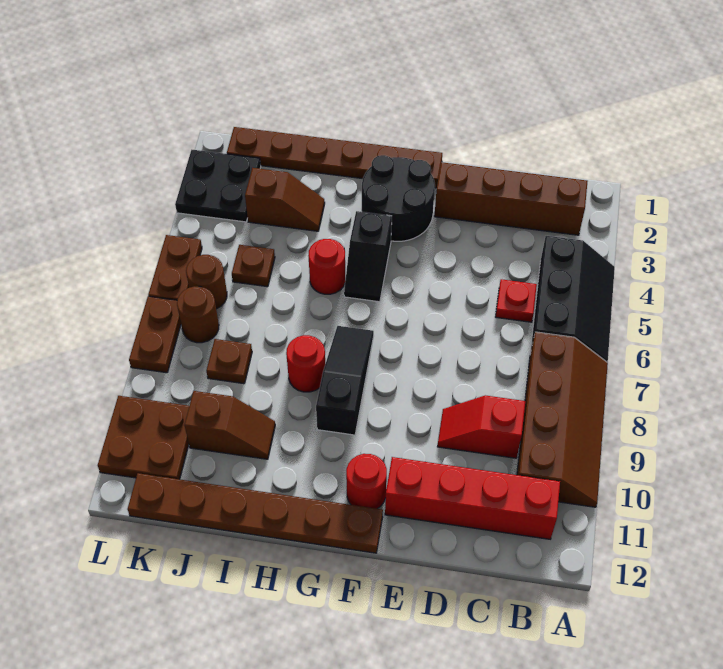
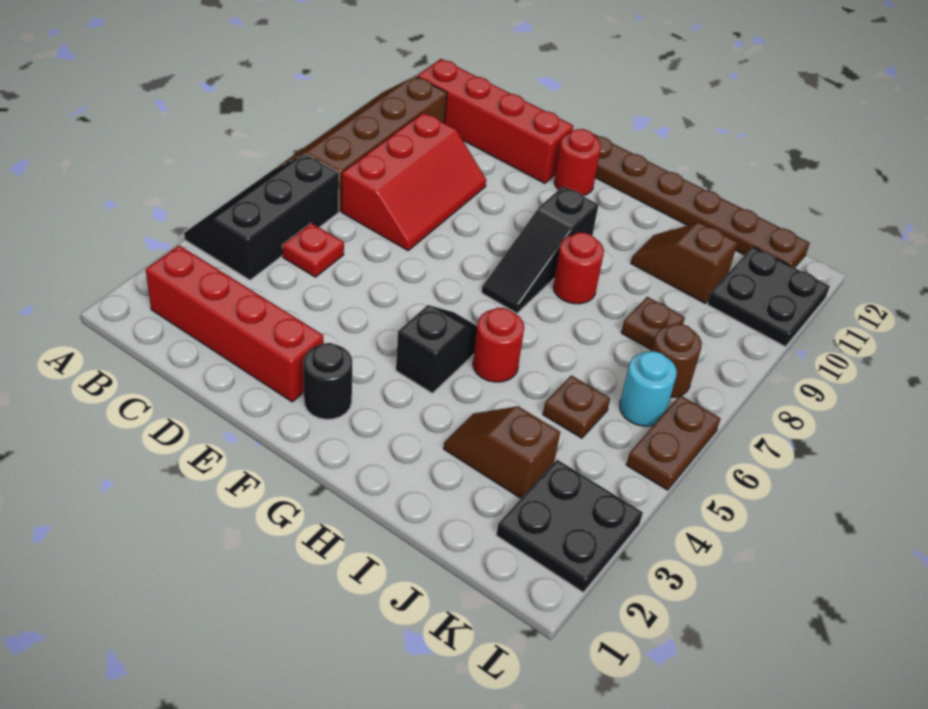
brown brick B2:E2 level 1 -> red brick B2:E2 level 1
red slope C9:D9 level 1 top C -> red slope C7:D9 level 1 top C
brown plate F1:K1 level 1 -> none
black round brick F2:G3 level 1 -> black round brick F2 level 1
brown round brick K6 level 1 -> cyan round brick K6 level 1
brown plate K10:L11 level 1 -> black plate K10:L11 level 1
brown plate L7:L8 level 1 -> none

